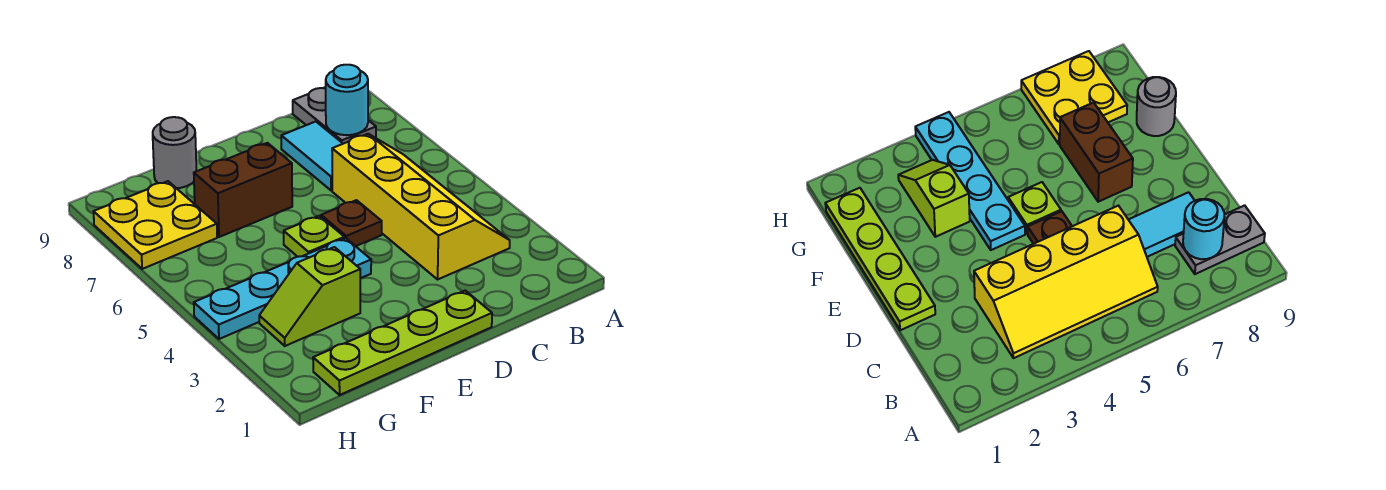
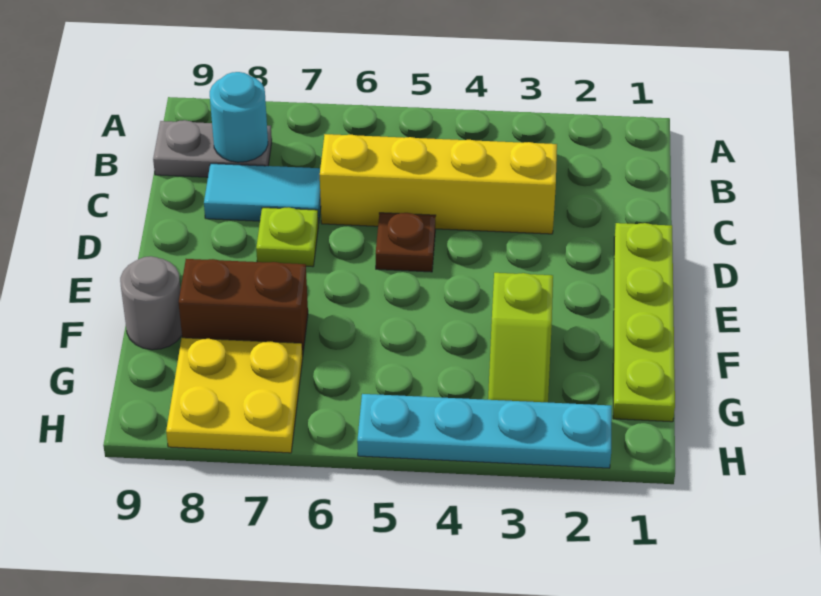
cyan plate E4:H4 level 1 -> cyan plate H2:H5 level 1
lime plate E5 level 1 -> lime plate D7 level 1
brown brick E7:F7 level 1 -> brown brick F7:F8 level 1

